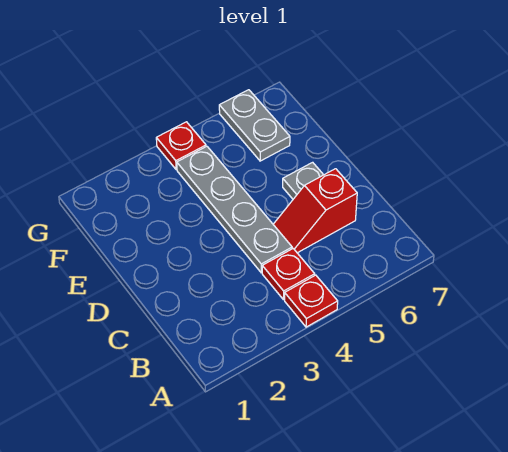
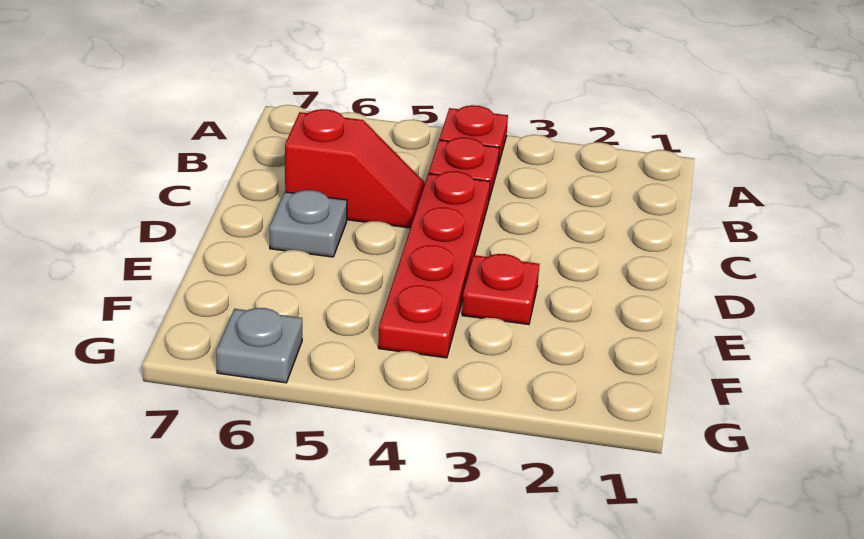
grey plate C4:F4 level 1 -> red plate C4:F4 level 1
grey plate F6:G6 level 1 -> grey plate G6 level 1
red plate G4 level 1 -> red plate E3 level 1

